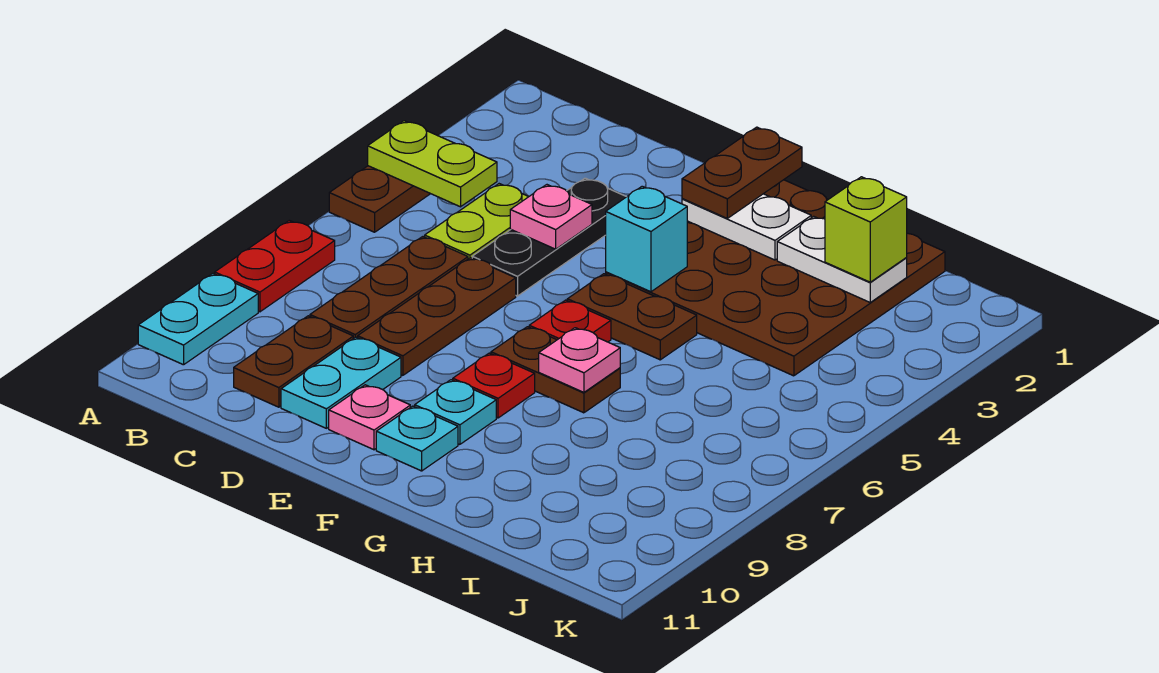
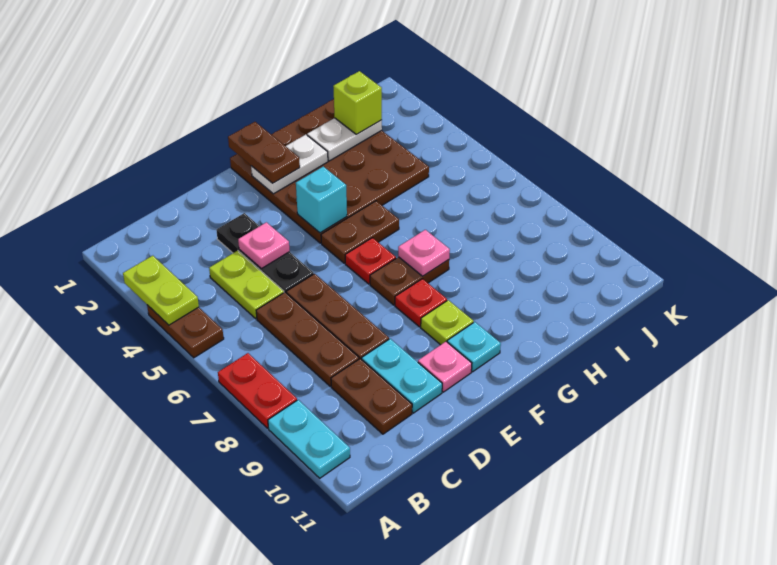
lime plate A4:B4 level 2 -> lime plate A3:A4 level 2
cyan plate F9 level 1 -> lime plate F9 level 1

